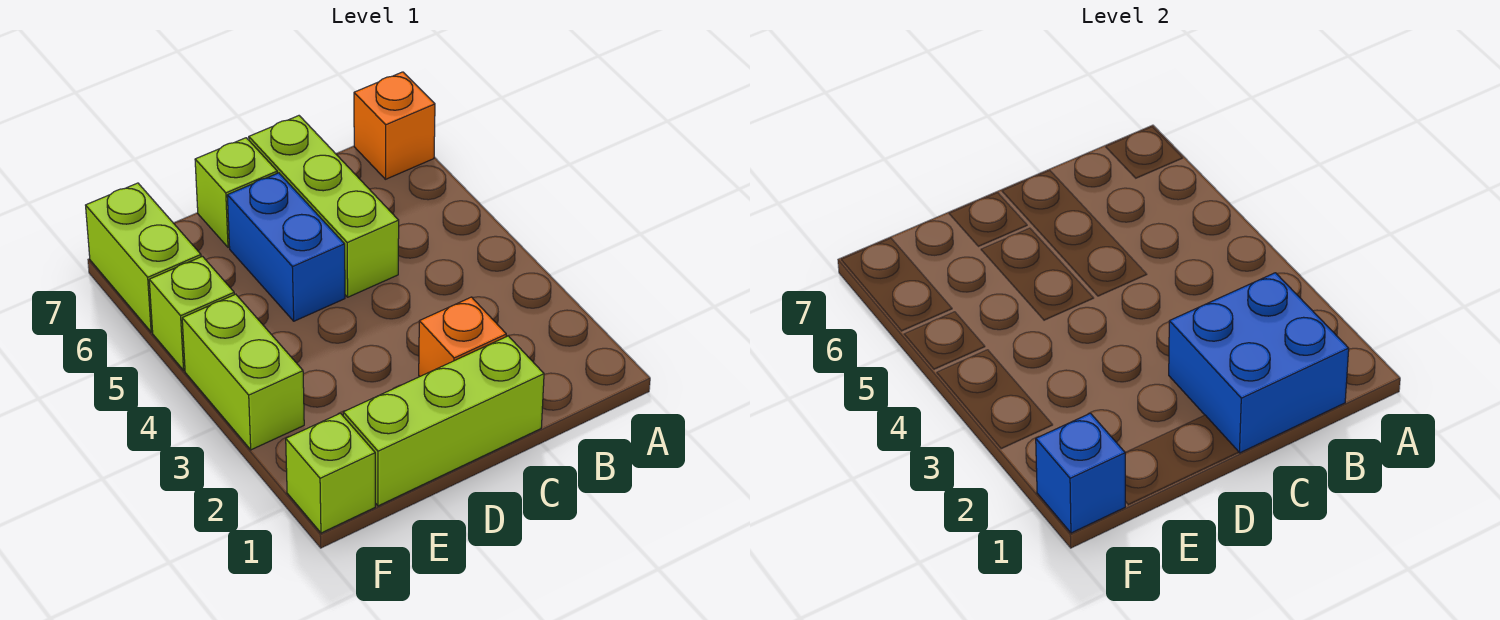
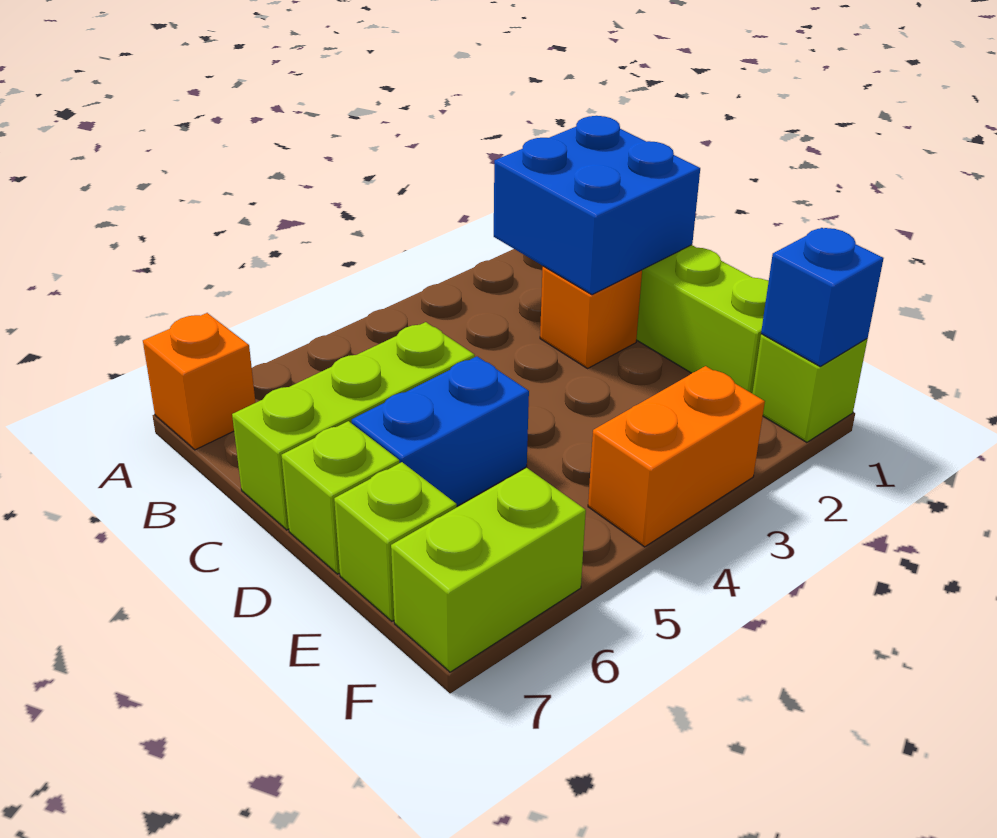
lime brick F3:F4 level 1 -> orange brick F3:F4 level 1
lime brick F5 level 1 -> lime brick E7 level 1

